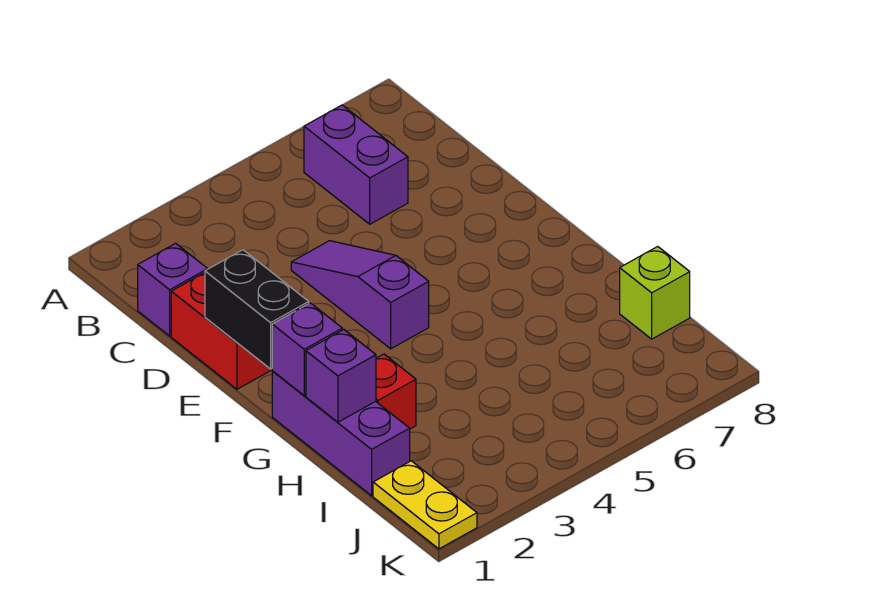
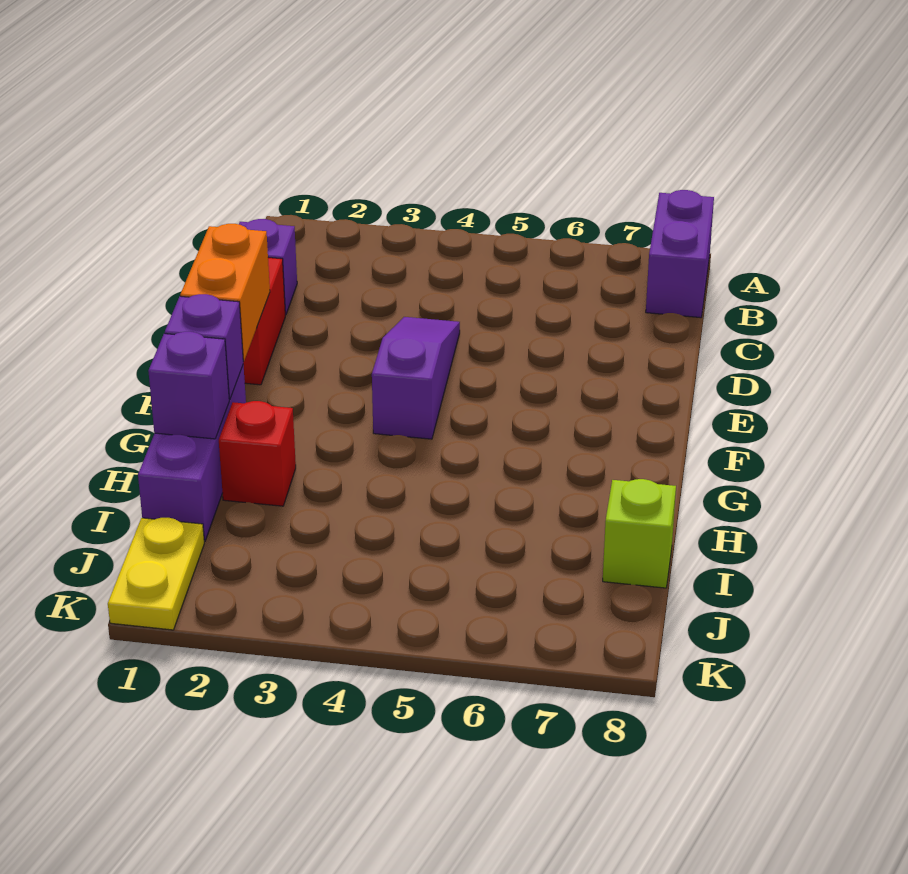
purple brick B6:C6 level 1 -> purple brick A8:B8 level 1
black brick E1:F1 level 2 -> orange brick E1:F1 level 2

